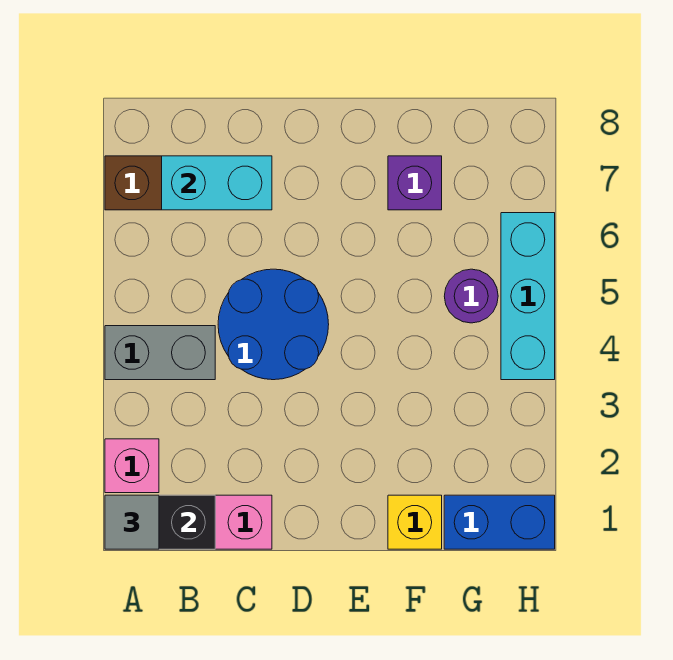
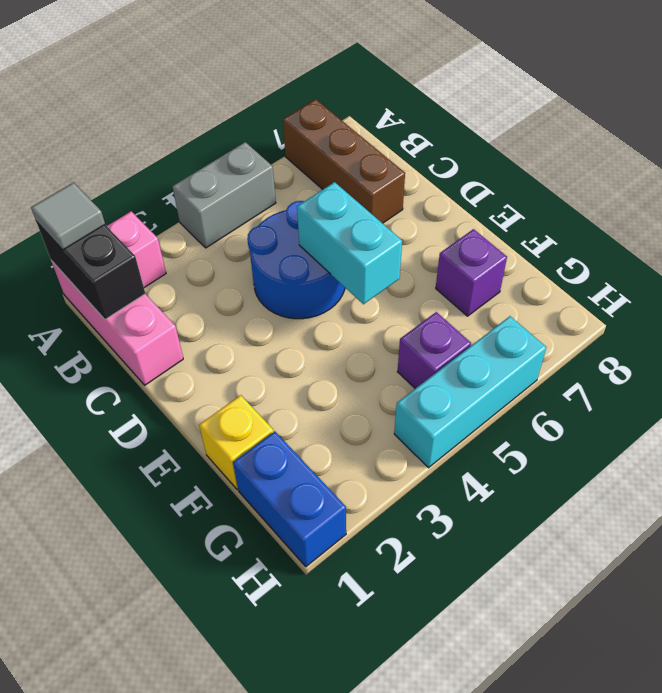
grey brick A4:B4 level 1 -> grey brick A4:A5 level 1
cyan brick B7:C7 level 2 -> cyan brick D5:E5 level 2
purple round brick G5 level 1 -> purple brick G5 level 1

